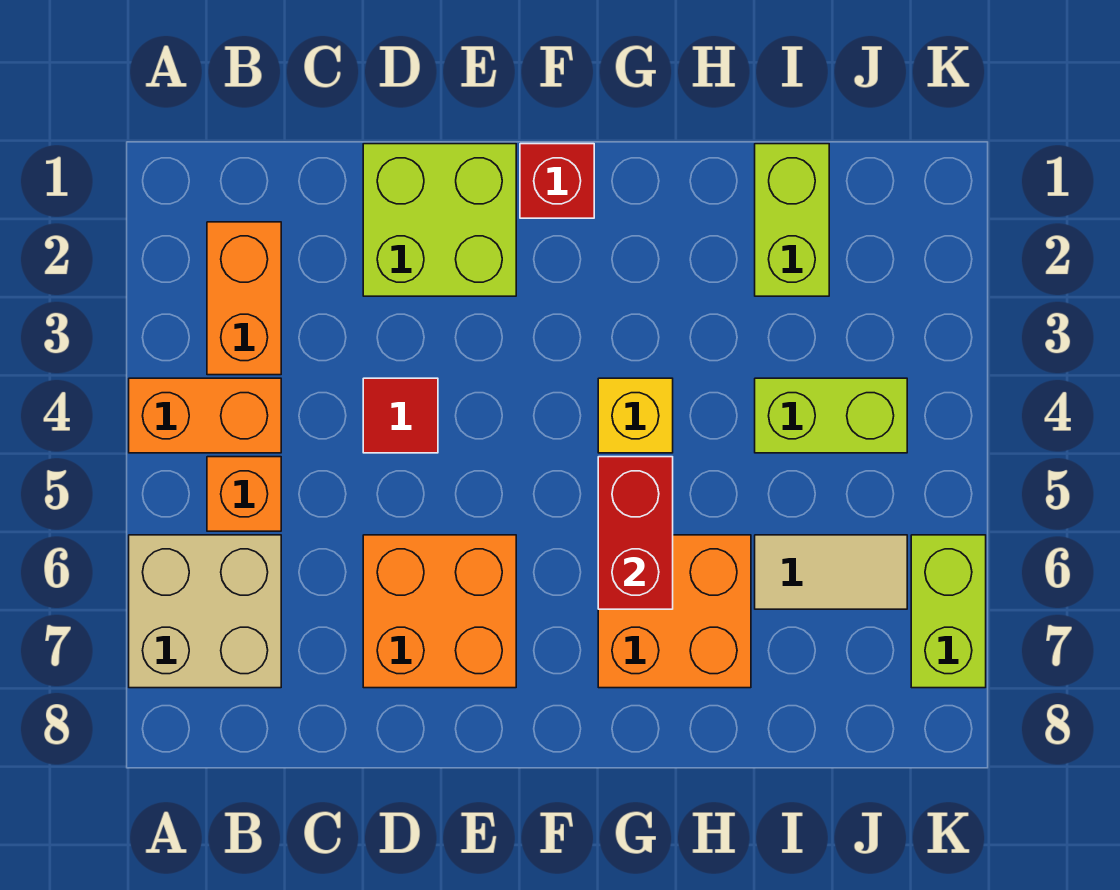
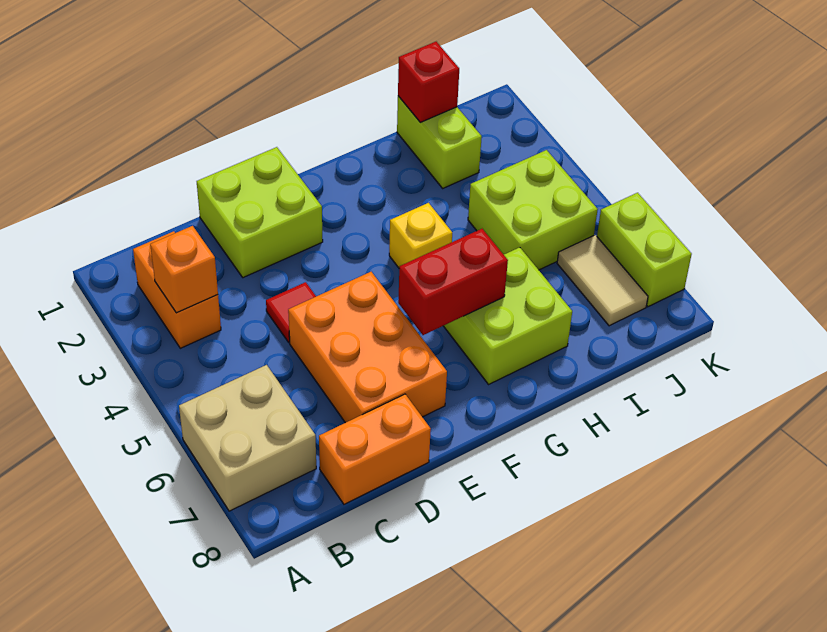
orange brick A4:B4 level 1 -> orange brick C8:D8 level 1
orange brick B5 level 1 -> orange brick B3 level 2
orange brick D6:E7 level 1 -> orange brick D5:E7 level 1
red brick F1 level 1 -> red brick I1 level 2
red brick G5:G6 level 2 -> red brick F6:G6 level 2
orange brick G6:H7 level 1 -> lime brick G6:H7 level 1
lime brick I4:J4 level 1 -> lime brick I4:J5 level 1
tan tile I6:J6 level 1 -> tan tile J6:J7 level 1

